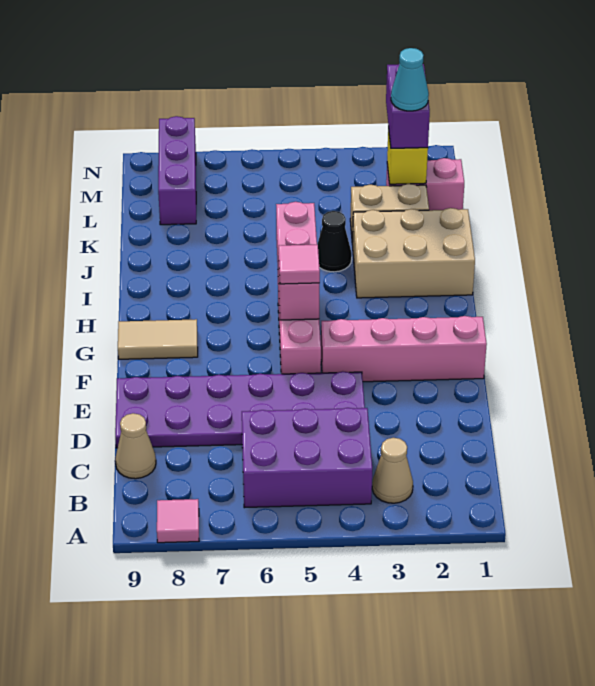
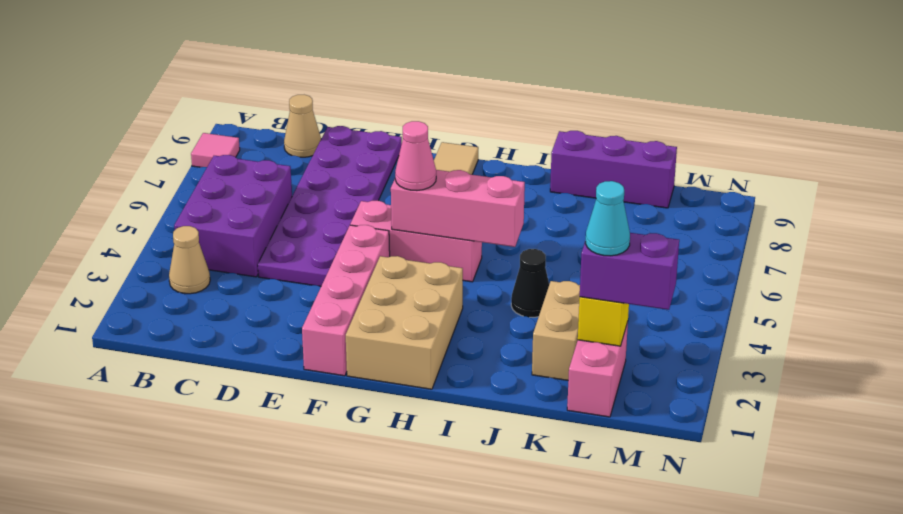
pink tile G5 level 3 -> pink cone G5 level 3
tan brick I1:J3 level 1 -> tan brick G1:H3 level 1
purple brick L8:N8 level 1 -> purple brick J9:L9 level 1

